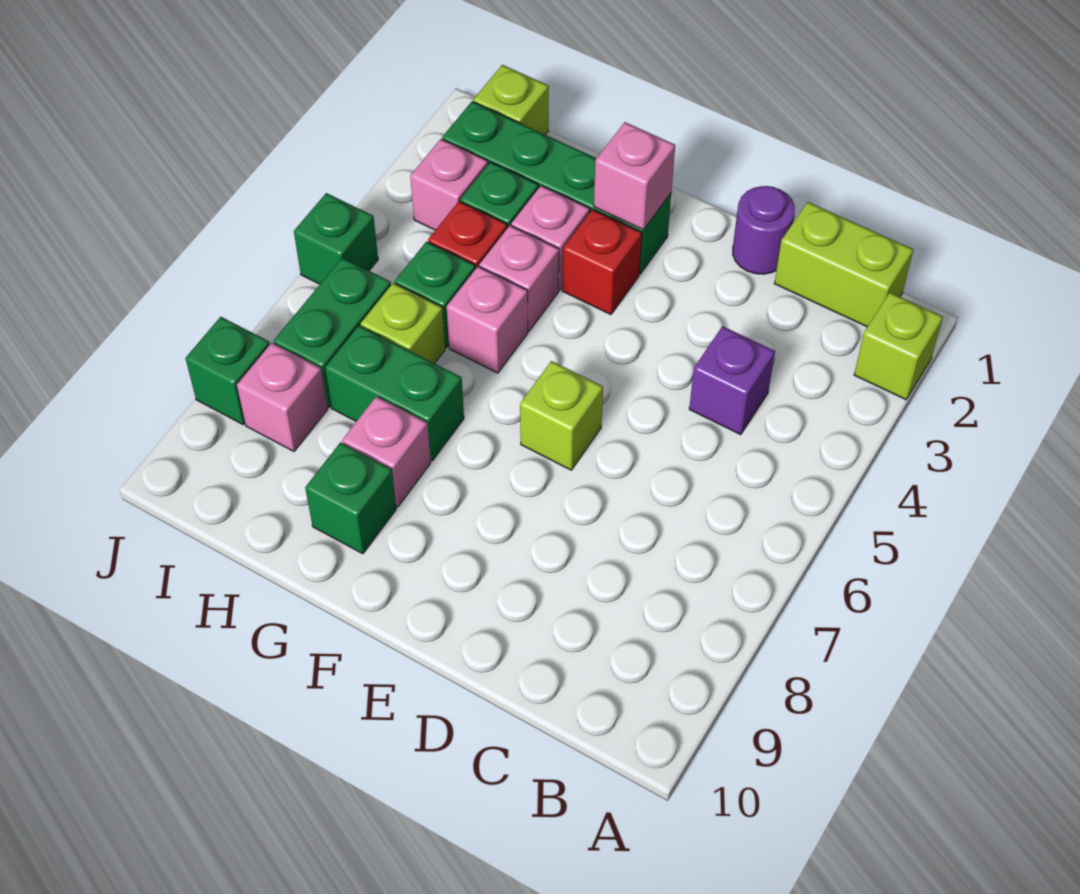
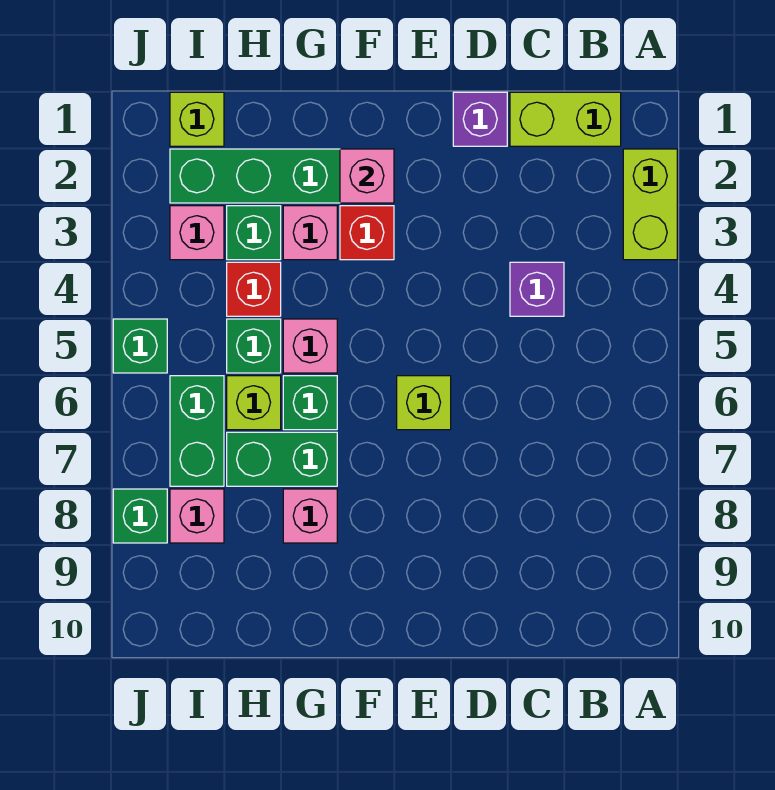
lime brick A2 level 1 -> lime brick A2:A3 level 1
purple round brick D1 level 1 -> purple brick D1 level 1
pink brick G4 level 1 -> none
green brick G9 level 1 -> green brick G6 level 1

